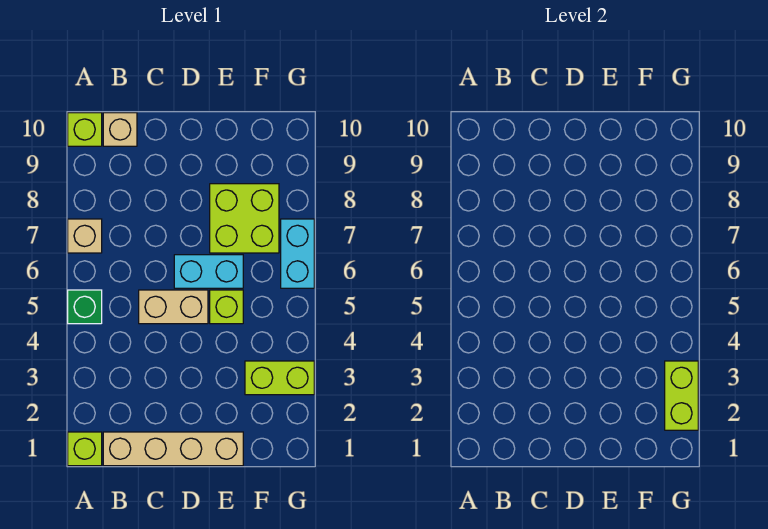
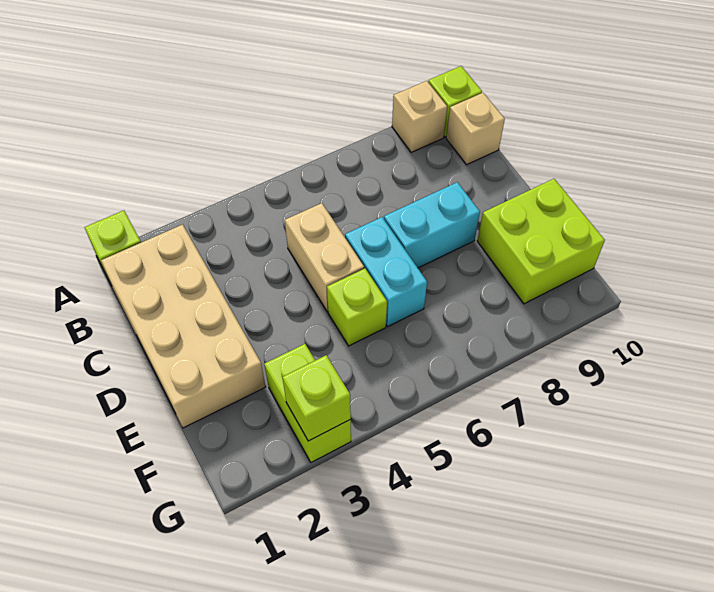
green brick A5 level 1 -> none
tan brick A7 level 1 -> tan brick A9 level 1
tan brick B1:E1 level 1 -> tan brick B1:E2 level 1
lime brick E7:F8 level 1 -> lime brick E9:F10 level 1
lime brick G2:G3 level 2 -> lime brick G3 level 2
cyan brick G6:G7 level 1 -> cyan brick D7:D8 level 1

